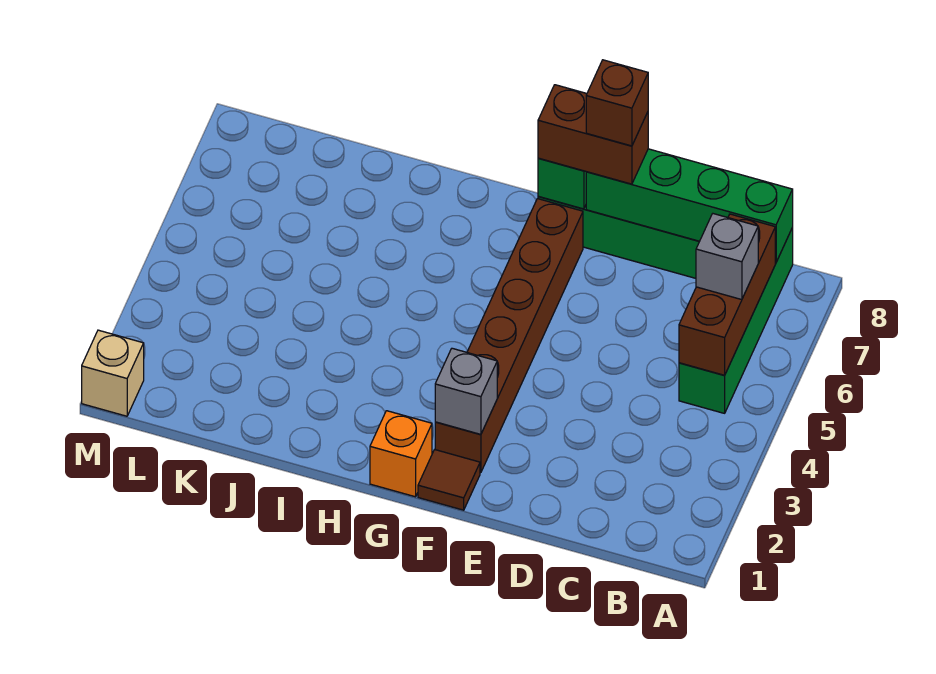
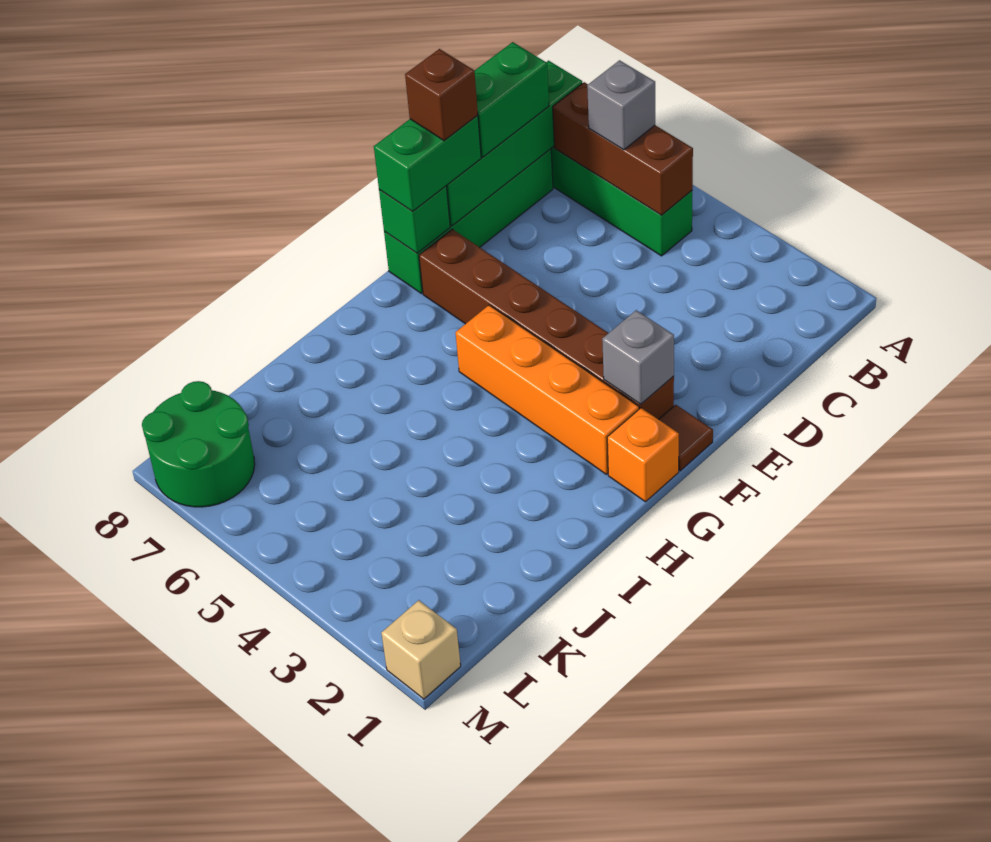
none -> green brick C8:D8 level 3
brown brick E8:F8 level 3 -> green brick E8:F8 level 3
none -> orange brick G2:G5 level 1
none -> green round brick L7:M8 level 1

